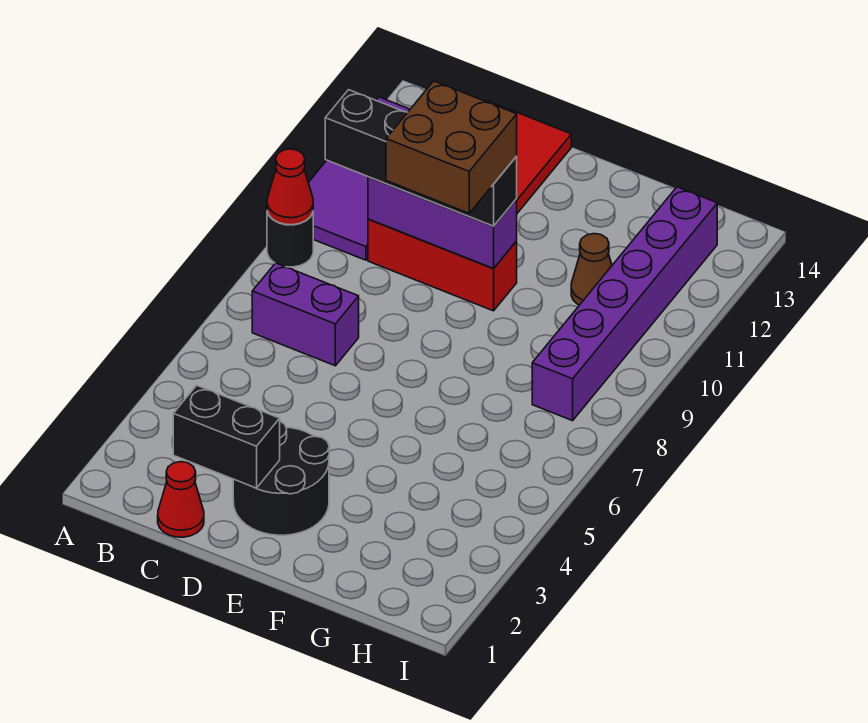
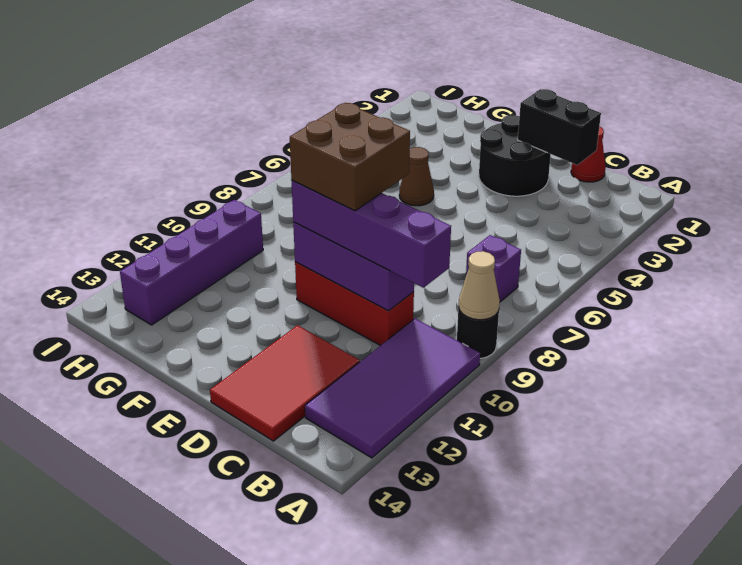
red cone A9 level 2 -> tan cone A9 level 2
purple brick B7:C7 level 1 -> purple brick B7 level 1
black brick B10:E10 level 3 -> purple brick B10:E10 level 3
brown cone G11 level 1 -> brown cone F5 level 1
purple brick H8:H13 level 1 -> purple brick H10:H13 level 1

